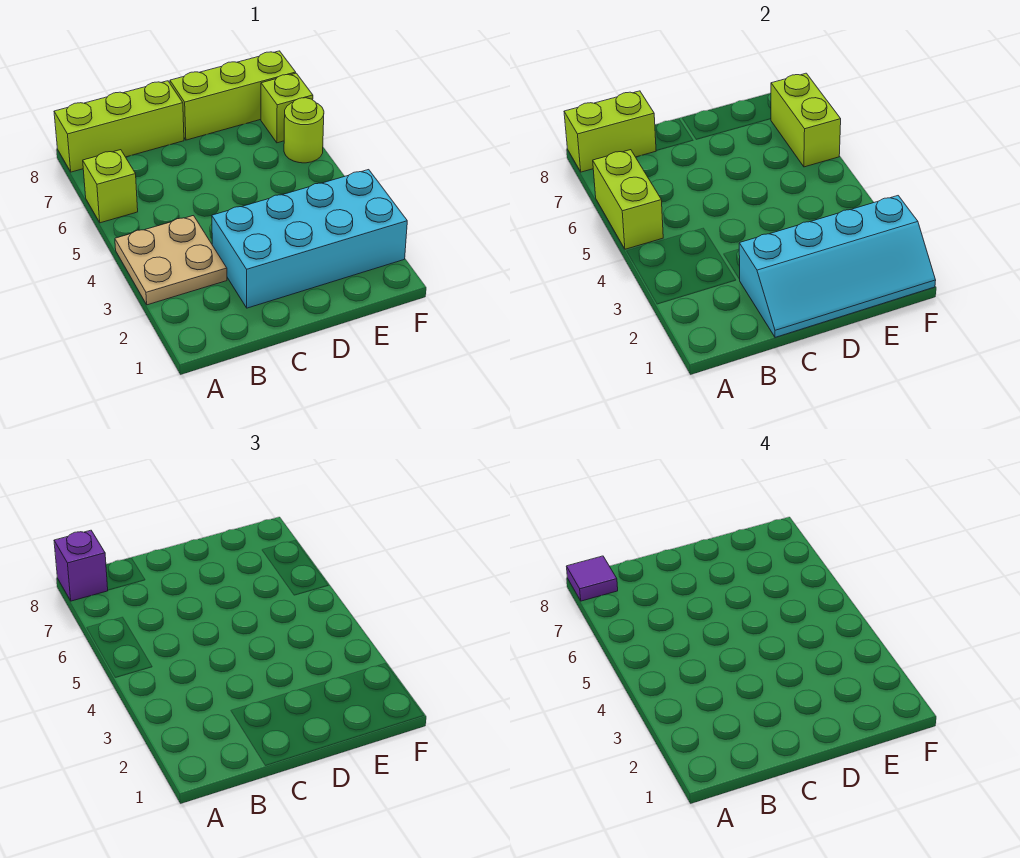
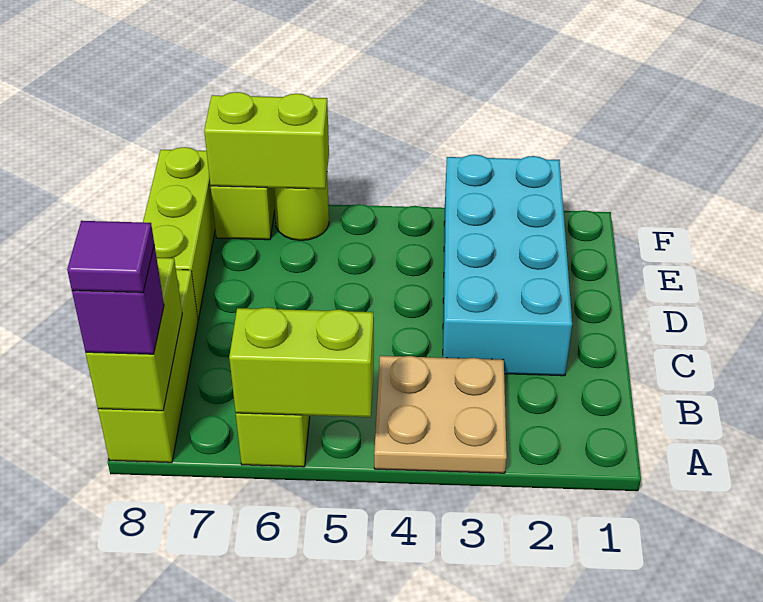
cyan slope C1:F2 level 2 top 2 -> none

